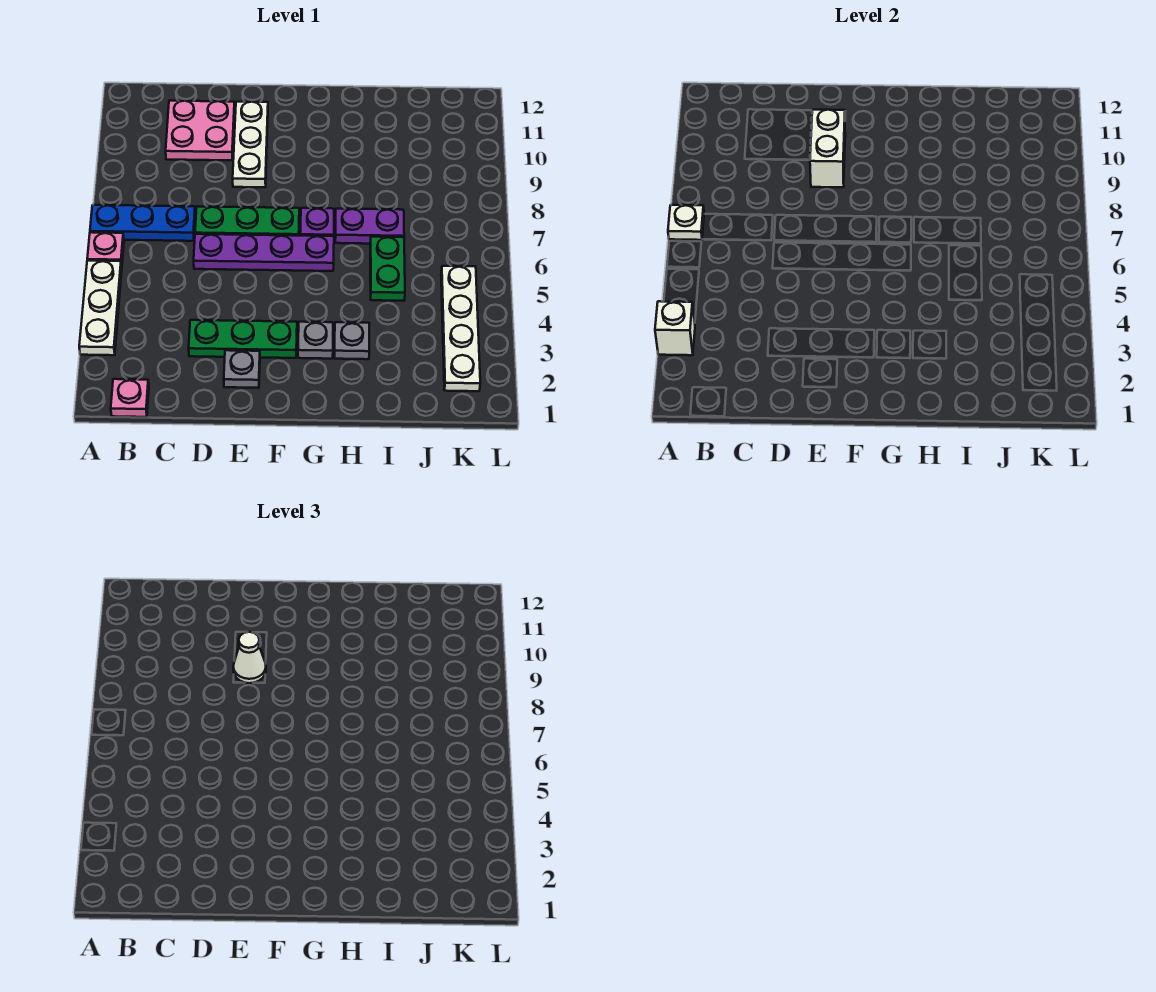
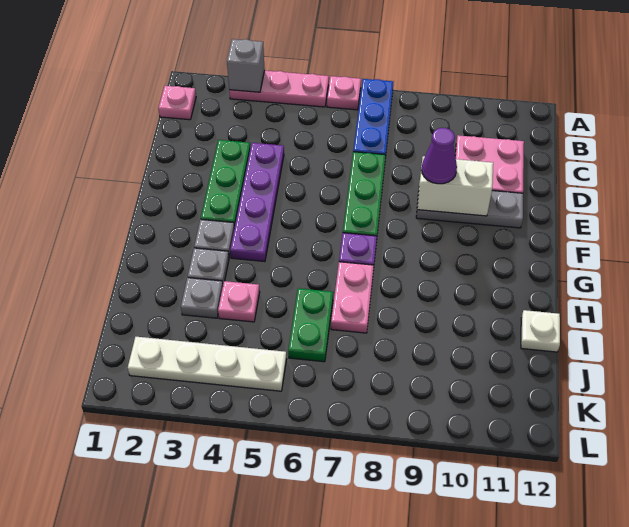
white plate A3:A5 level 1 -> pink plate A3:A5 level 1
white brick A3 level 2 -> grey brick A3 level 2
white plate A7 level 2 -> white plate I12 level 1
purple plate D6:G6 level 1 -> purple plate D4:G4 level 1
grey plate E2 level 1 -> grey plate I3 level 1
white plate E9:E11 level 1 -> grey plate E9:E11 level 1
white cone E9 level 3 -> purple cone E9 level 3
purple plate H7:I7 level 1 -> pink plate H7:I7 level 1
none -> pink plate I4 level 1
green plate I5:I6 level 1 -> green plate I6:J6 level 1

